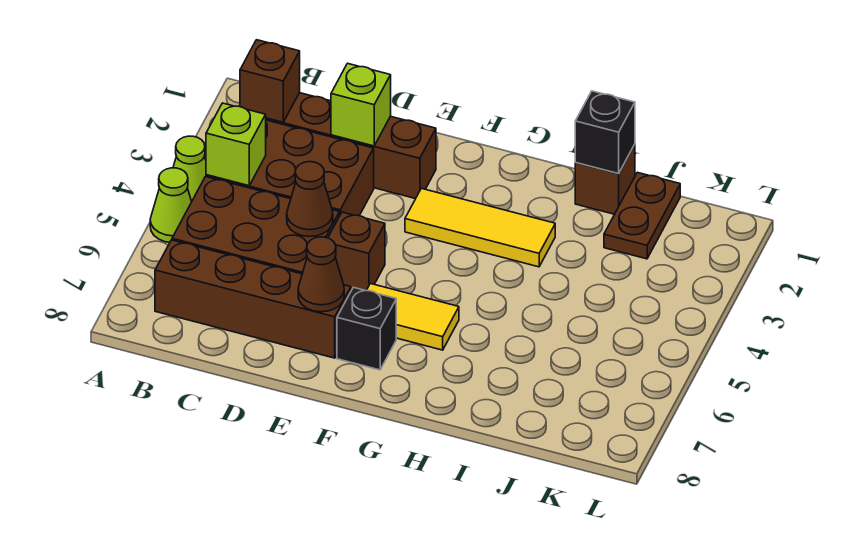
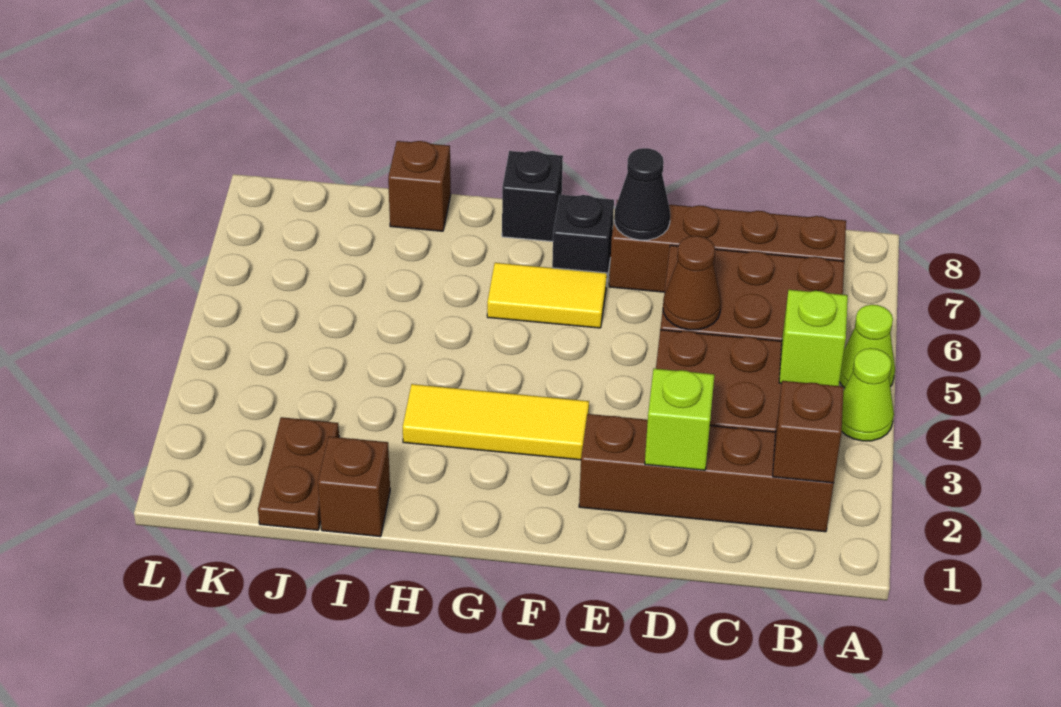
brown brick E5 level 1 -> brown brick I8 level 1
brown cone E7 level 2 -> black cone E7 level 2
black brick I1 level 2 -> black brick G8 level 1

